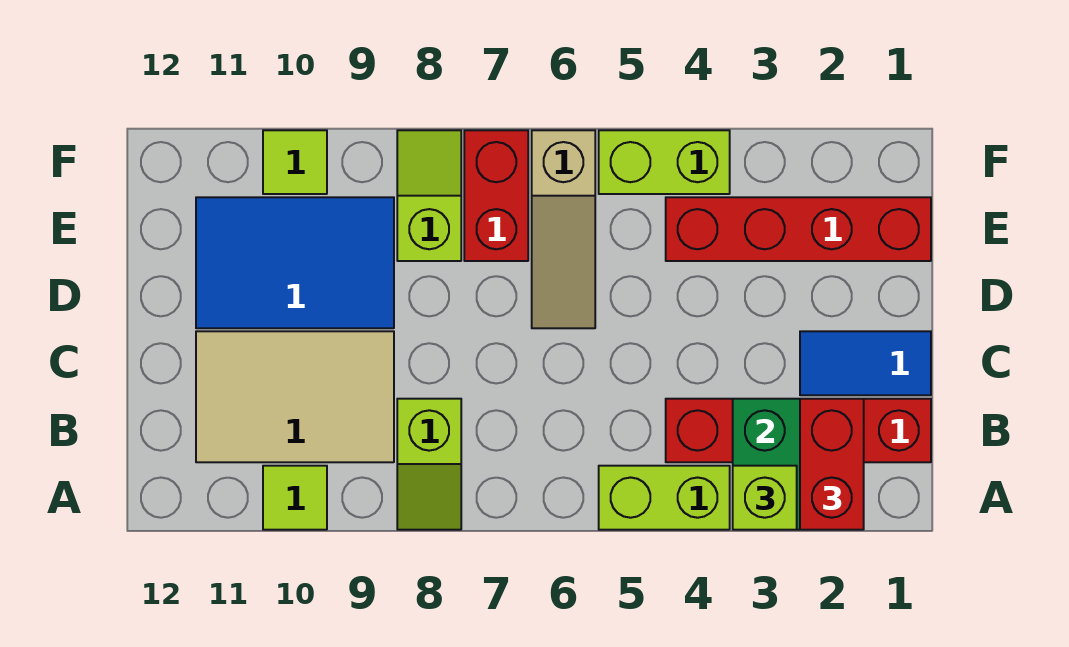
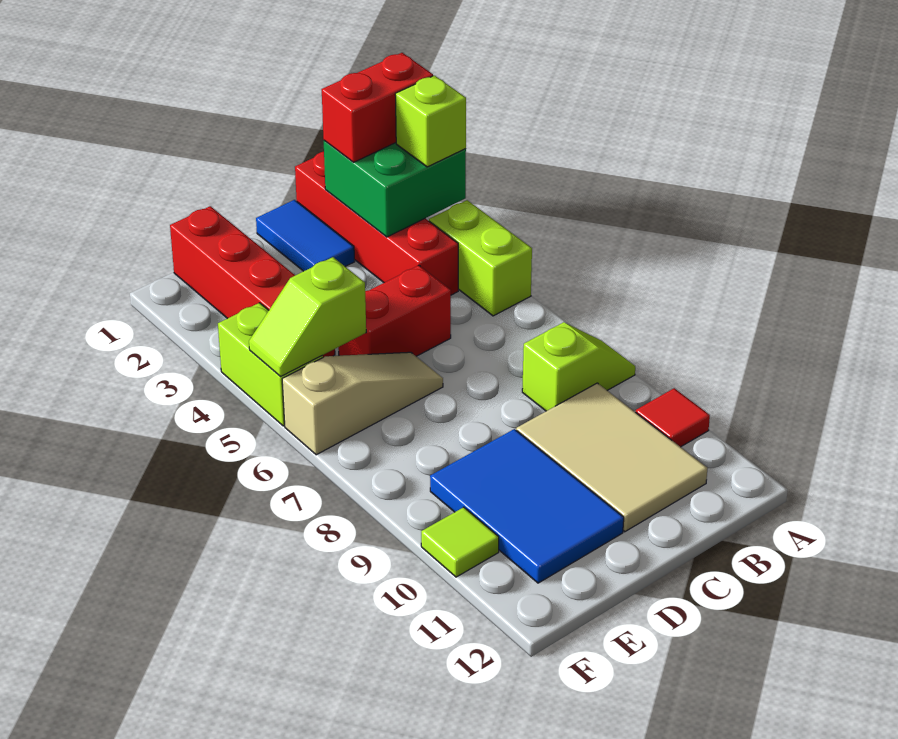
lime tile A10 level 1 -> red tile A10 level 1
red brick E7:F7 level 1 -> red brick C5:D5 level 1
lime slope E8:F8 level 1 top E -> lime slope E5:F5 level 2 top E

